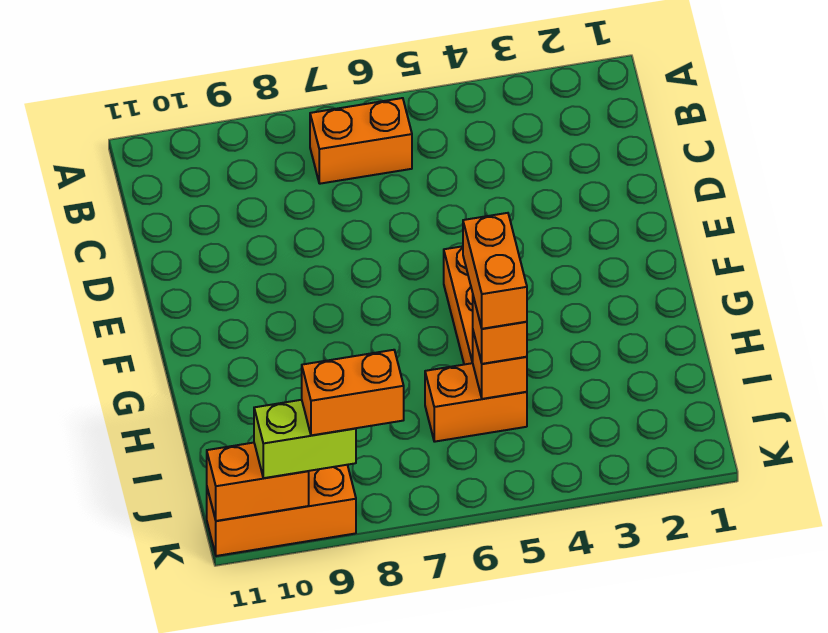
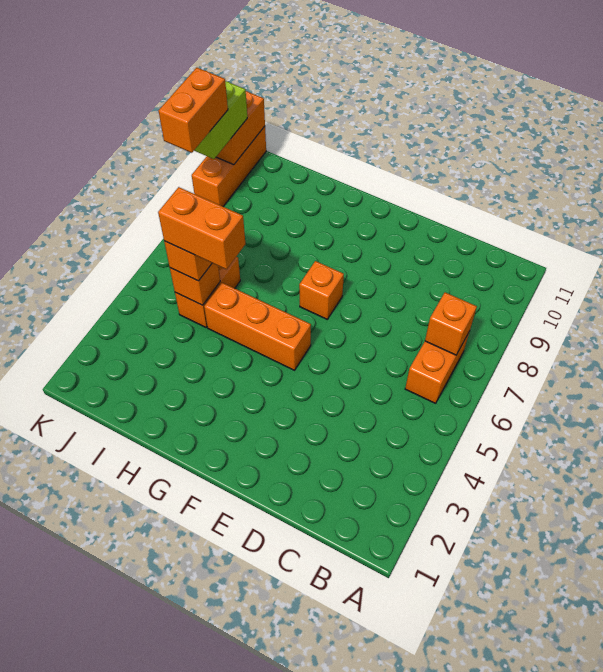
none -> orange brick B7 level 2
none -> orange brick F7 level 1

